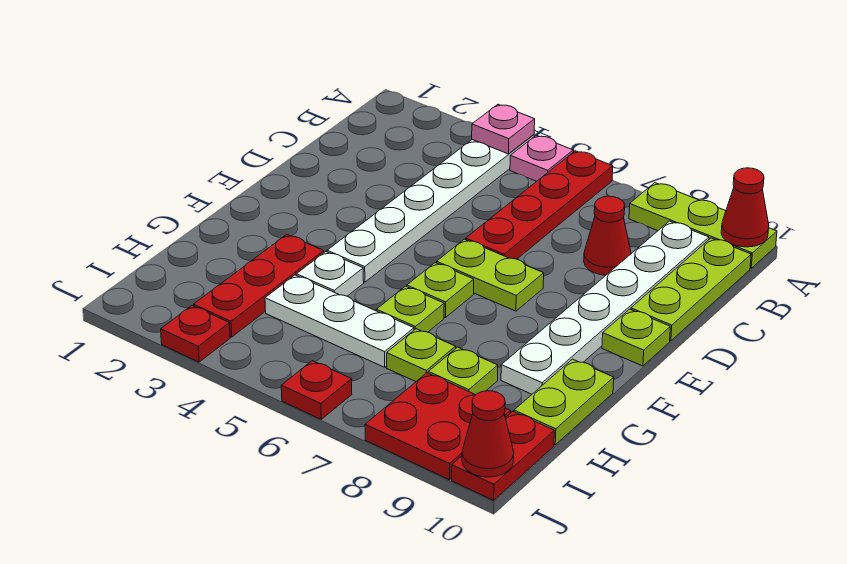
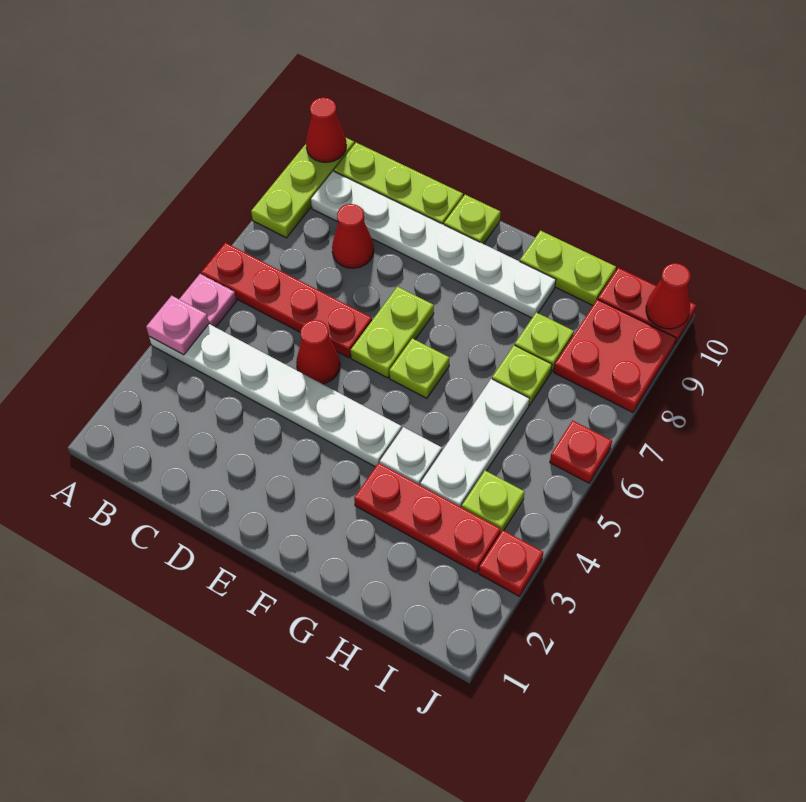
none -> red cone D5 level 1
lime plate G6 level 1 -> lime plate I4 level 1

